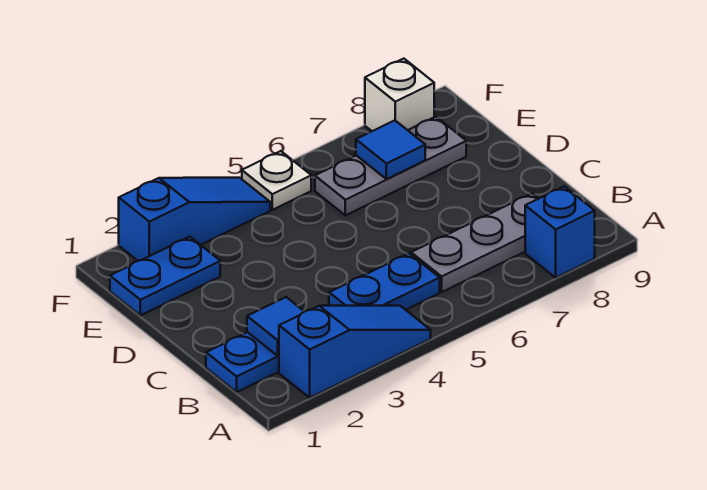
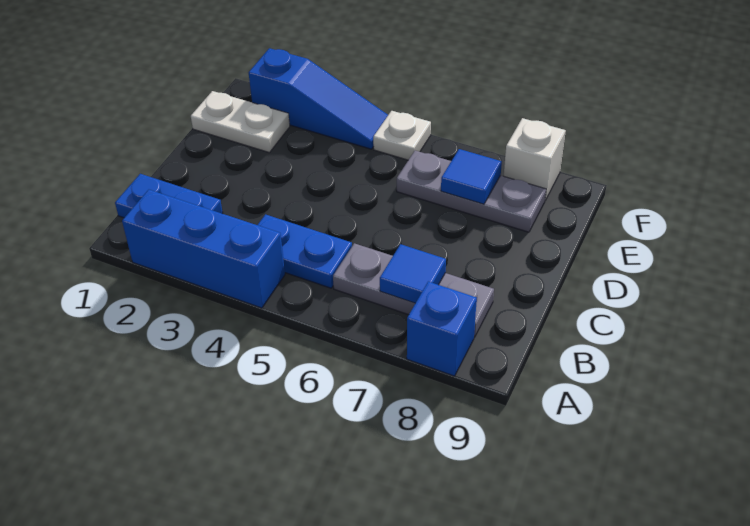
blue slope A2:A4 level 1 top 2 -> blue brick A2:A4 level 1
blue tile B2 level 2 -> blue tile B7 level 2
blue plate E1:E2 level 1 -> white plate E1:E2 level 1

